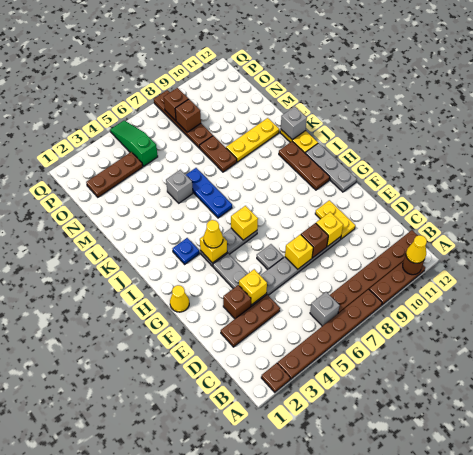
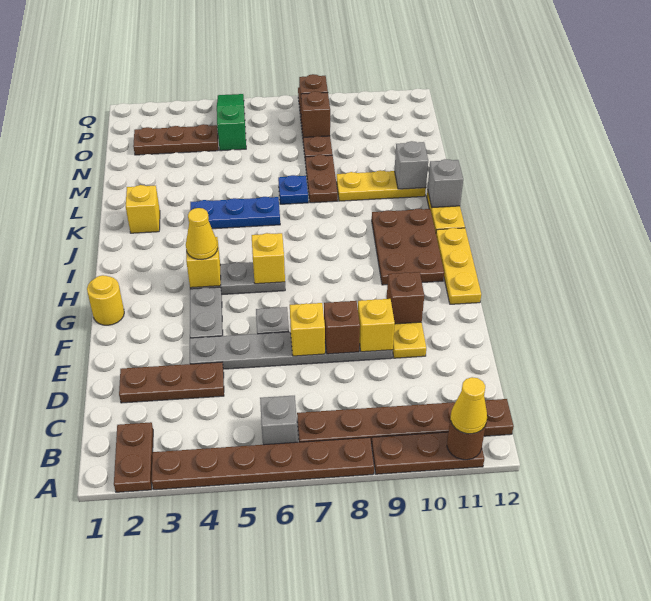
brown plate A2 level 1 -> brown plate A2:B2 level 1
brown brick E3 level 1 -> brown brick F10 level 2
yellow brick E4 level 2 -> yellow brick K2 level 1
yellow cone G1 level 1 -> yellow round brick G1 level 1
grey plate G12:I12 level 1 -> yellow plate G12:I12 level 1
brown plate H11:J11 level 1 -> brown plate H10:J11 level 1
blue plate I3 level 1 -> blue plate L7 level 1
blue plate J6:L6 level 1 -> blue plate K4:K6 level 1
grey brick L5 level 1 -> grey brick L11 level 2

